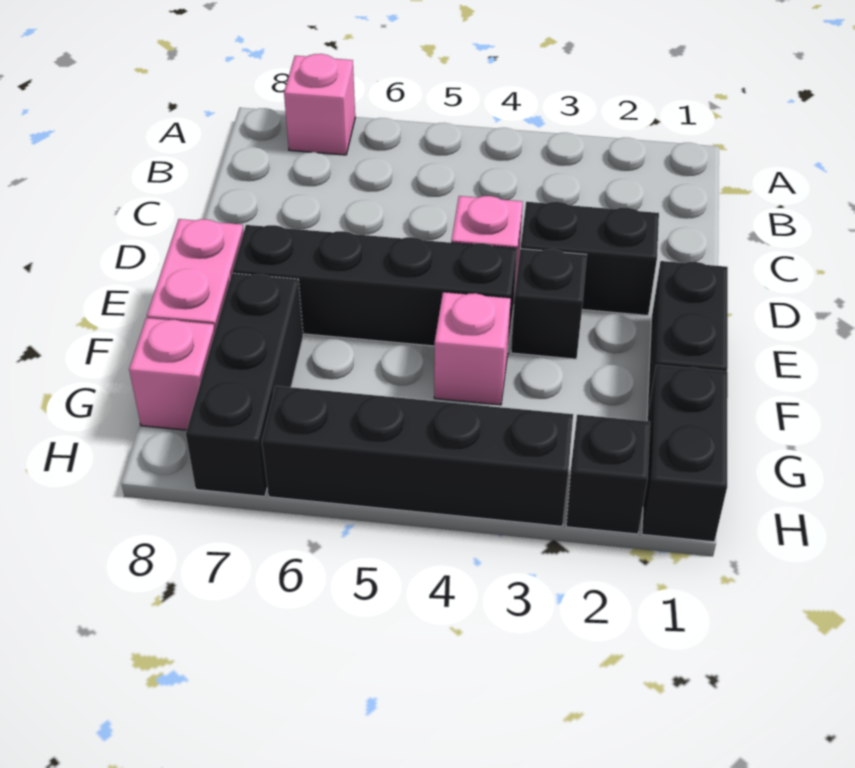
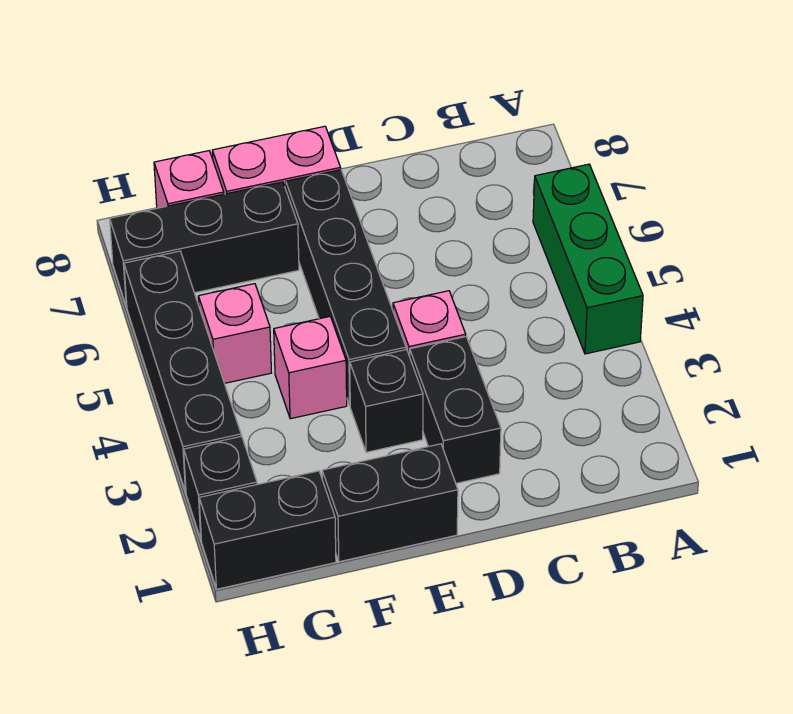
none -> green brick A4:A6 level 1
pink brick A7 level 1 -> pink brick G5 level 1

